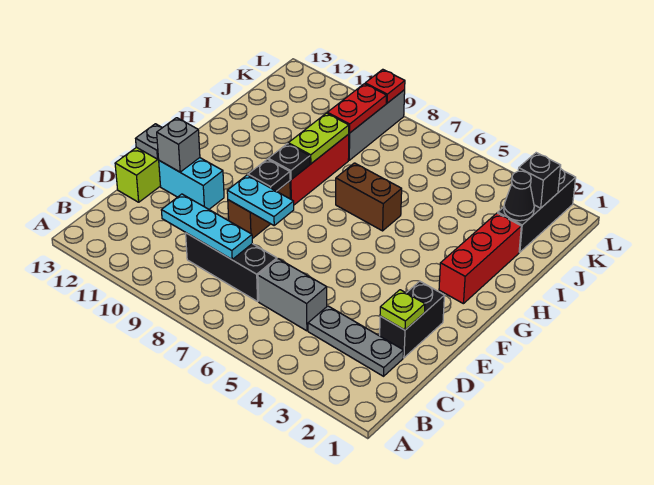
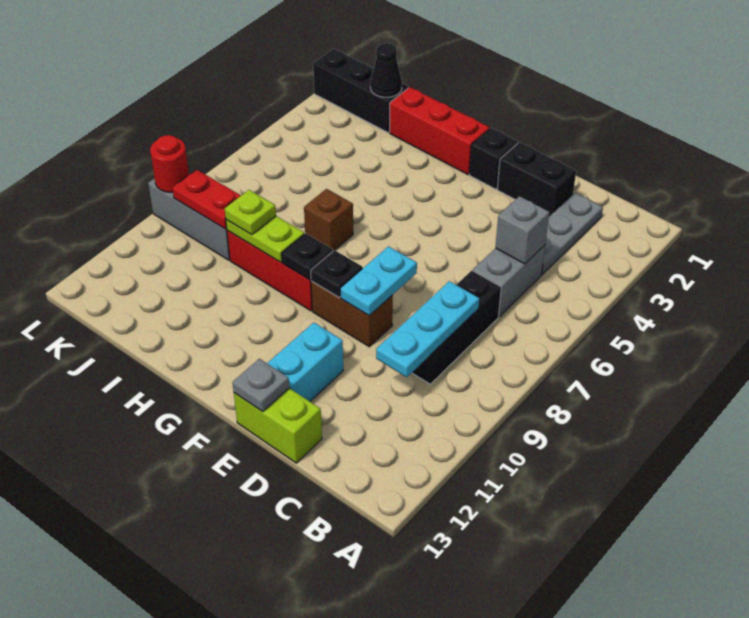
lime plate D2 level 2 -> lime plate I9 level 3
grey brick E12 level 2 -> grey brick C5 level 2
brown brick H6:H7 level 1 -> brown brick H7 level 1
black brick K2 level 2 -> black brick F2 level 1
red plate L9 level 2 -> red round brick L9 level 2

